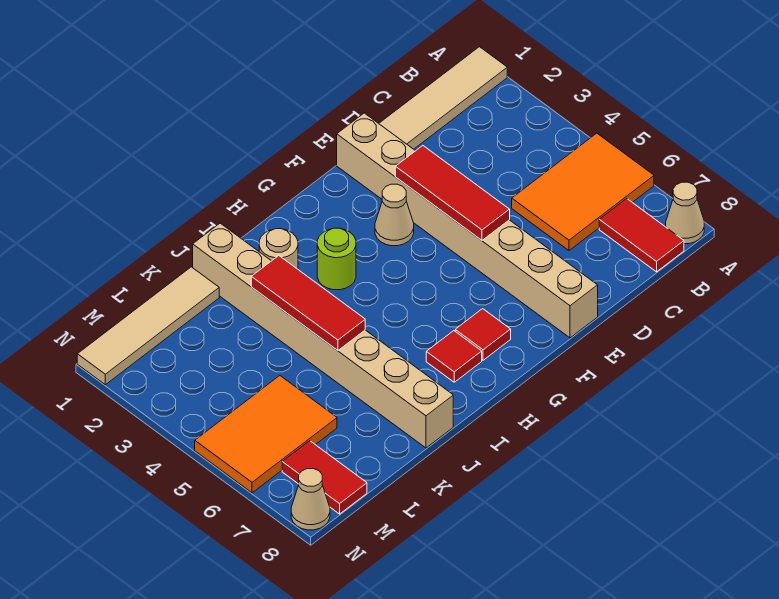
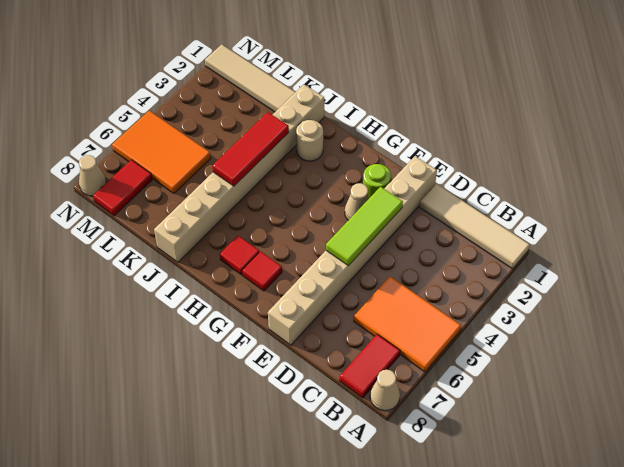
red tile E3:E5 level 2 -> lime tile E3:E5 level 2
lime round brick H3 level 1 -> lime round brick F2 level 1

